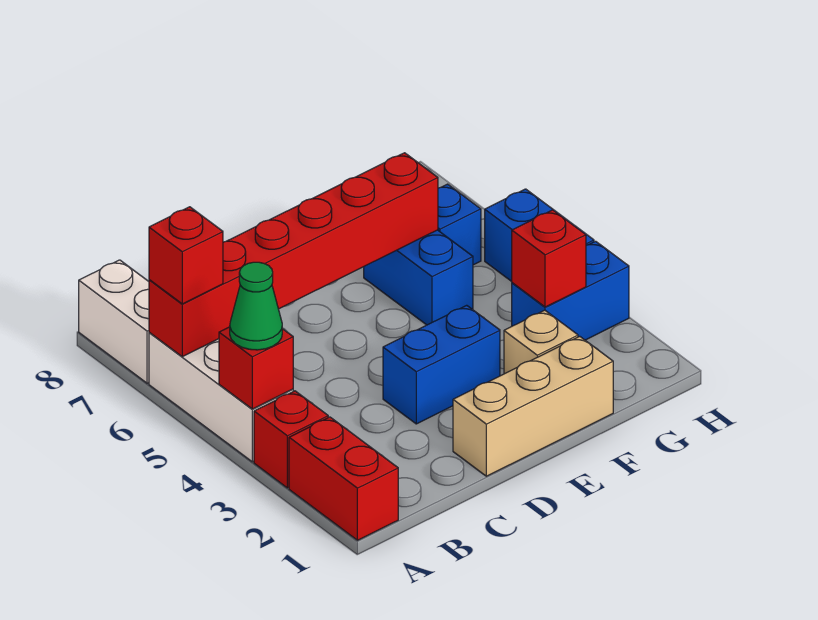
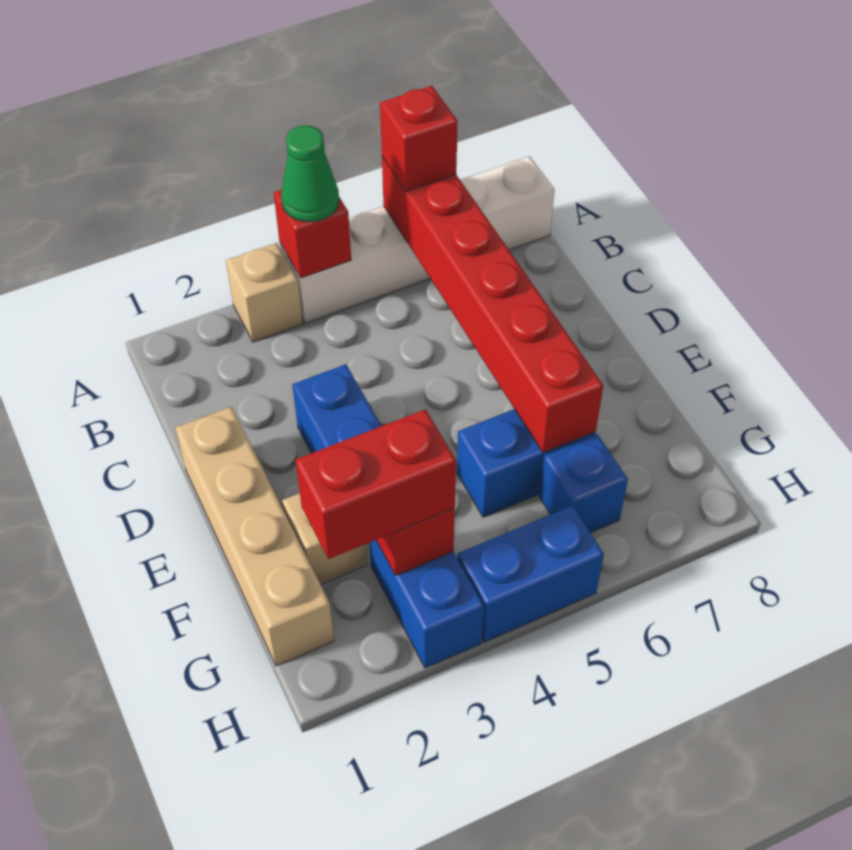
red brick A1:A2 level 1 -> red brick G2:G3 level 3
red brick A3 level 1 -> tan brick A3 level 1
tan brick D1:F1 level 1 -> tan brick D1:G1 level 1

